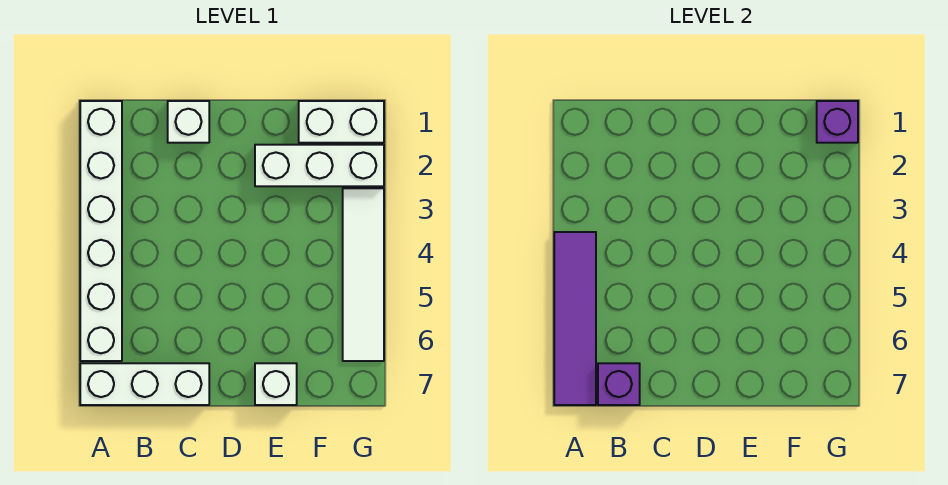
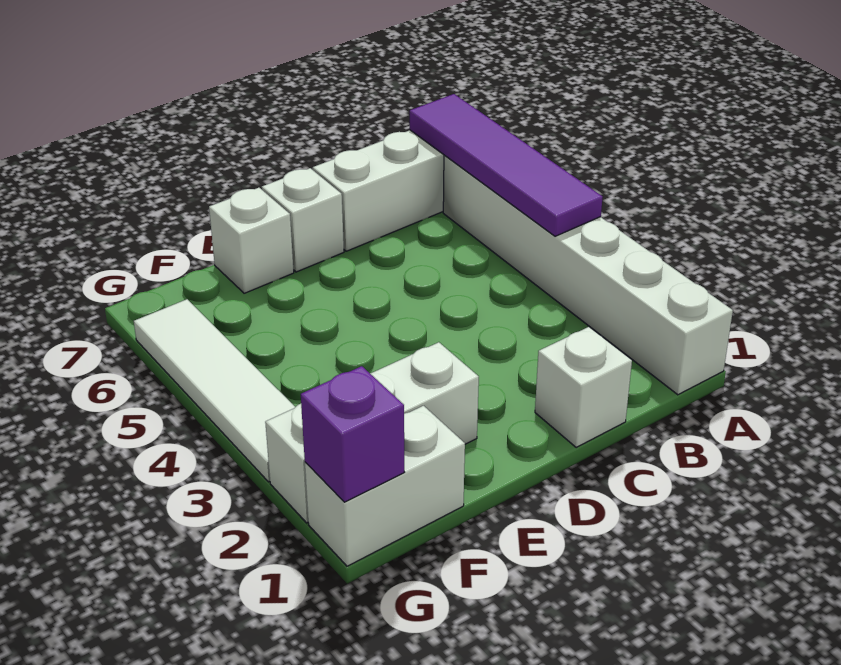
purple brick B7 level 2 -> none
none -> white brick D7 level 1

